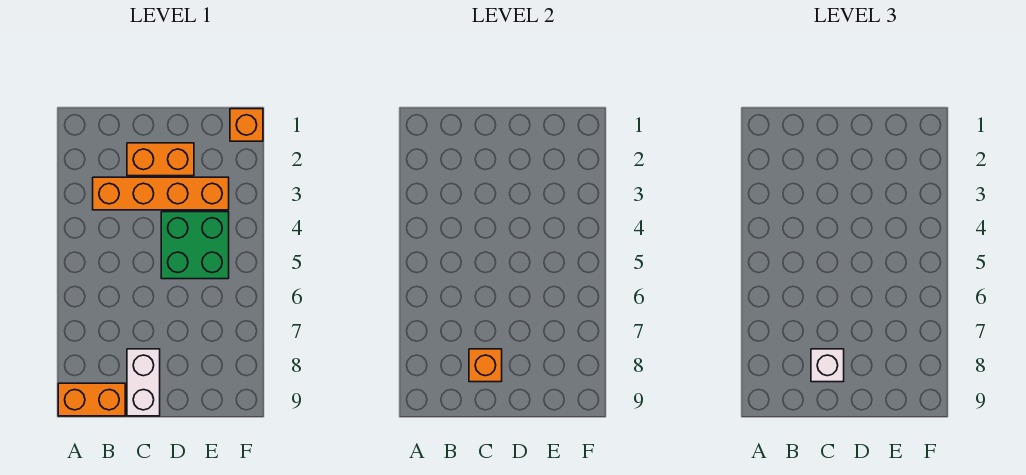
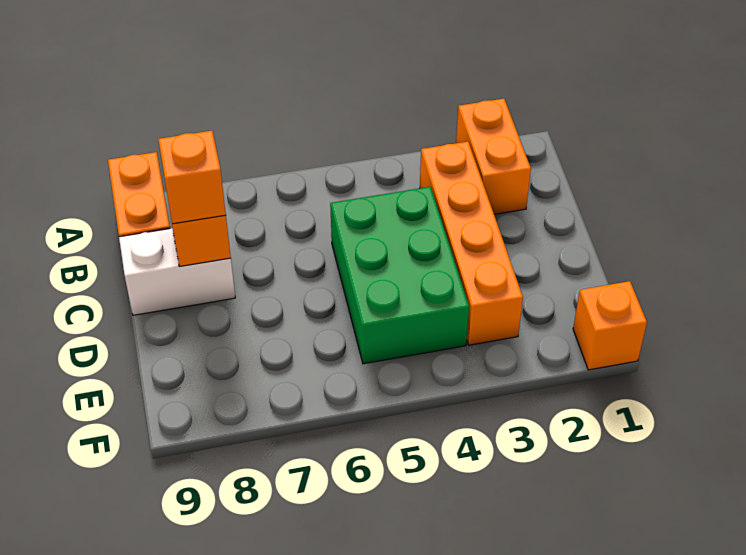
orange brick C2:D2 level 1 -> orange brick A2:B2 level 1
white brick C8 level 3 -> orange brick C8 level 3
green brick D4:E5 level 1 -> green brick C4:E5 level 1

